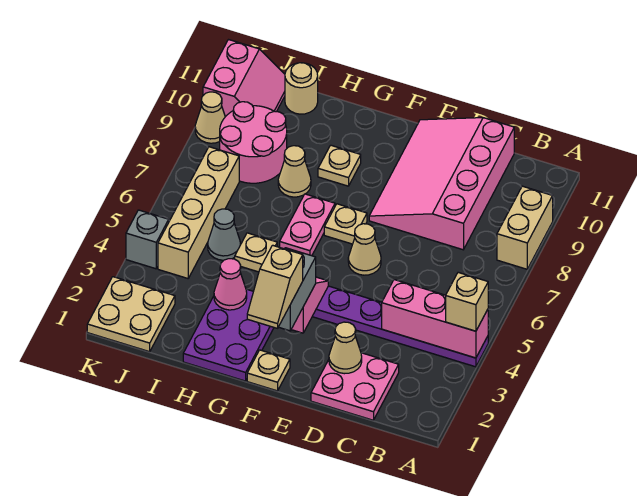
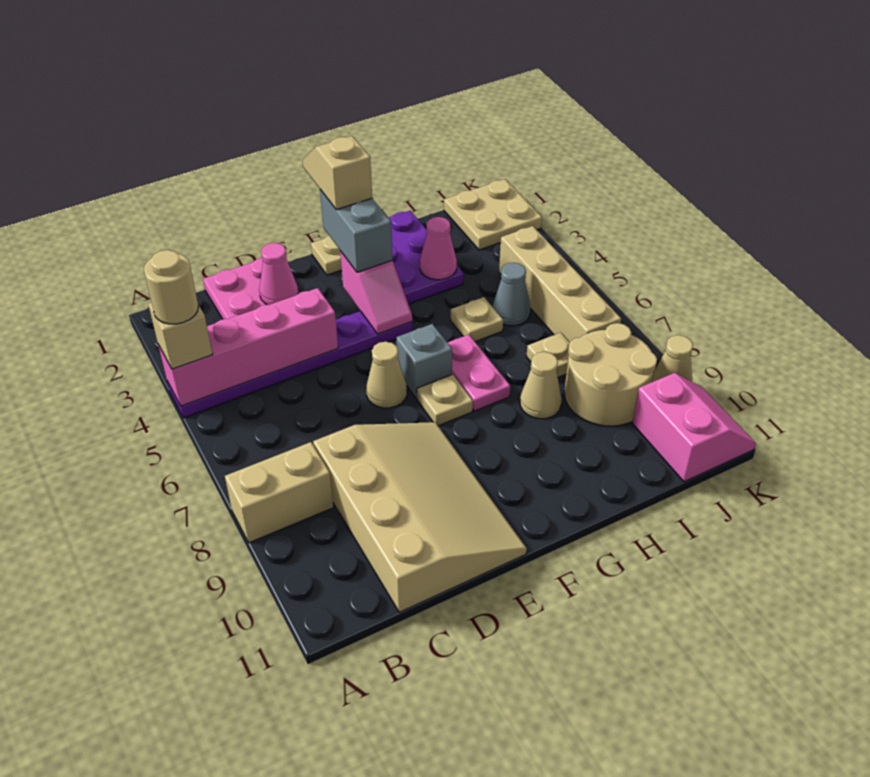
pink brick A4:C4 level 2 -> pink brick A4:D4 level 2
tan brick A8:A9 level 1 -> tan brick A8:B8 level 1
pink slope C8:E11 level 1 top C -> tan slope C8:E11 level 1 top C
tan cone D2 level 2 -> pink cone D2 level 2
tan plate G9 level 1 -> tan plate I7 level 1
pink round brick I8:J9 level 1 -> tan round brick I8:J9 level 1
tan round brick I11 level 1 -> tan round brick A4 level 4
pink slope J10:K11 level 1 top K -> pink slope J10:K11 level 1 top J
grey brick K4 level 1 -> grey brick F6 level 1

